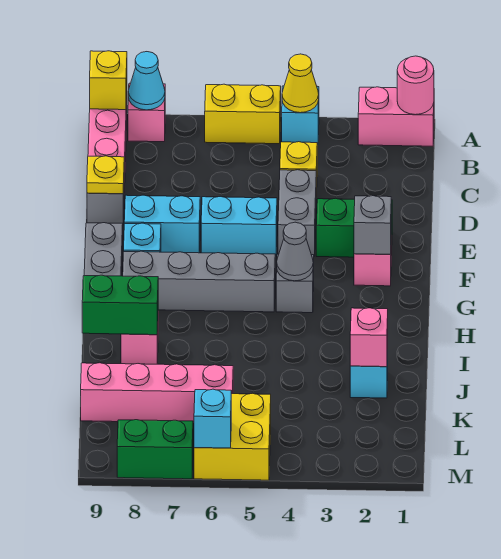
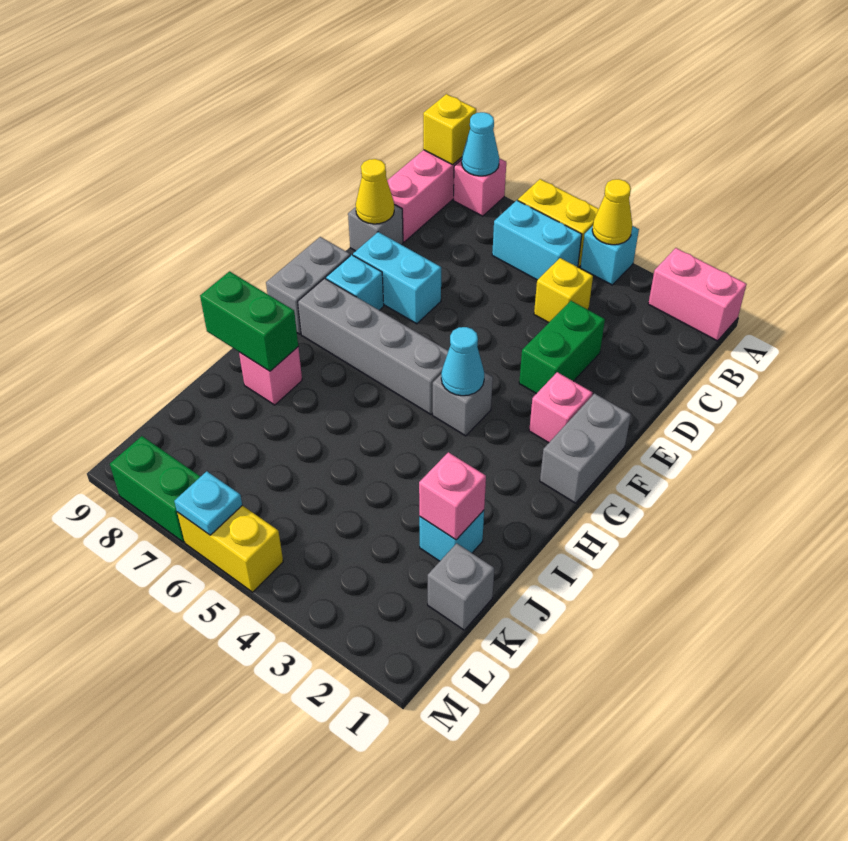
pink round brick A1 level 2 -> none
grey brick D4:E4 level 1 -> grey brick F1:G1 level 1
yellow plate D9 level 2 -> yellow cone D9 level 2
green brick E2:E3 level 1 -> green brick D3:E3 level 1
cyan brick E5:E6 level 1 -> cyan brick B5:B6 level 1
grey brick F2 level 2 -> grey brick K1 level 1
grey cone G4 level 2 -> cyan cone G4 level 2
pink brick K6:K9 level 1 -> none
yellow brick L5:M6 level 1 -> yellow brick M5:M6 level 1
cyan brick M6 level 2 -> cyan plate M6 level 2

